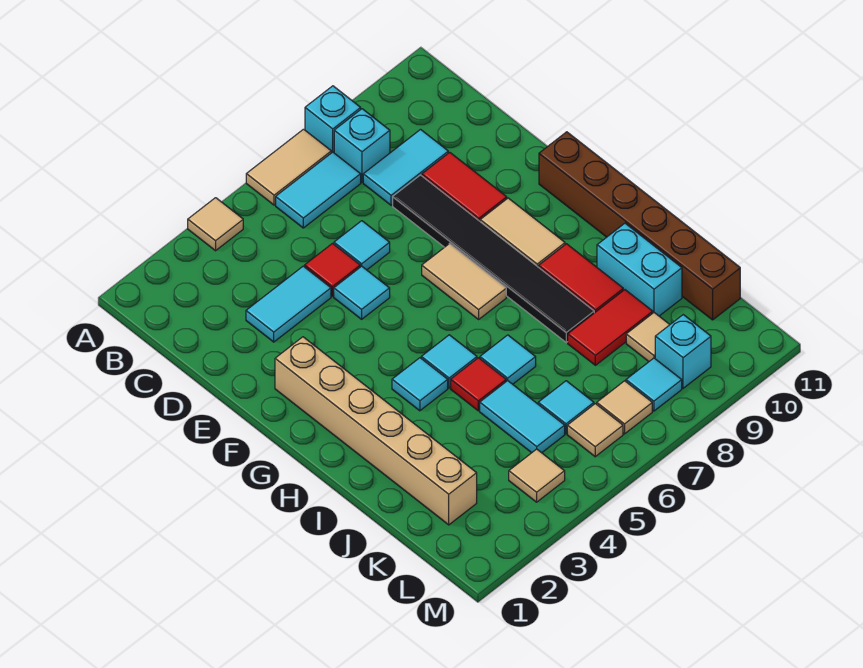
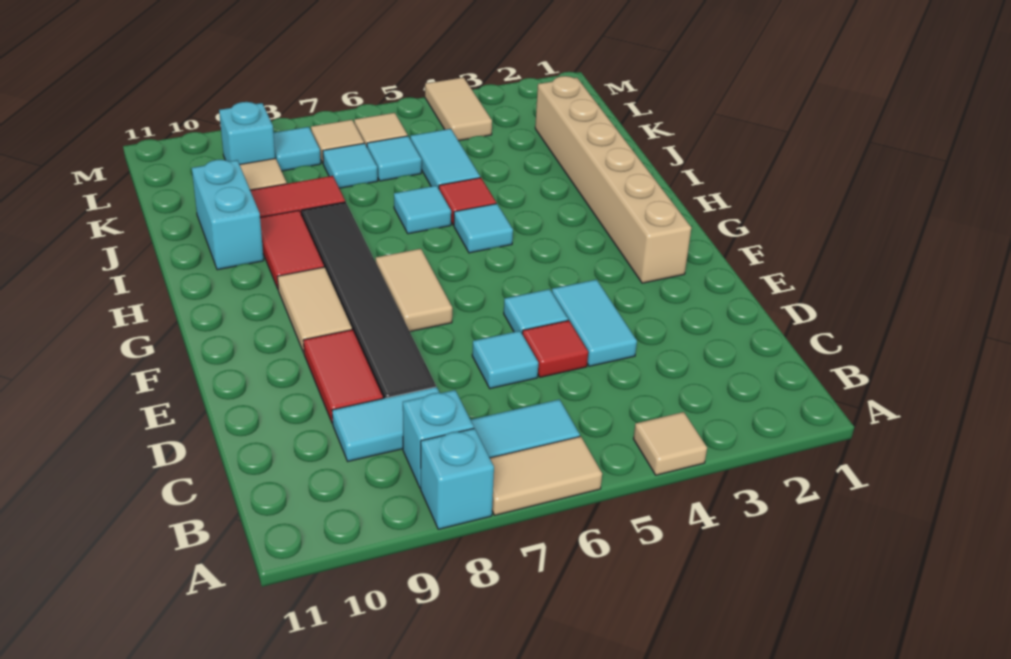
cyan tile D3:D4 level 1 -> cyan tile D4:E4 level 1
brown brick F11:K11 level 1 -> none
cyan tile H4 level 1 -> cyan tile K7 level 1
tan tile L4 level 1 -> tan tile L4:M4 level 1

